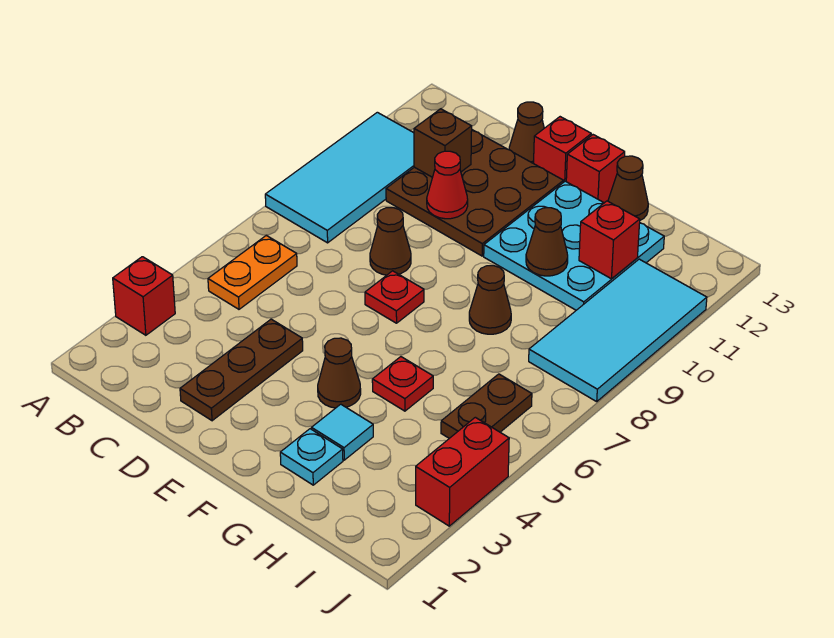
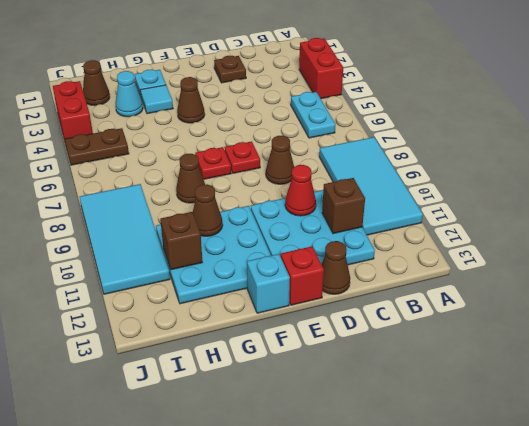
red brick A3 level 1 -> red brick A3:A4 level 1
orange plate B5:B6 level 1 -> cyan plate B5:B6 level 1
brown plate C10:E12 level 1 -> cyan plate C10:E12 level 1
brown plate D2:D4 level 1 -> brown plate D2 level 1
red brick F13 level 1 -> cyan brick F13 level 1
red plate G5 level 1 -> red plate F7 level 1
brown cone G13 level 1 -> brown cone I2 level 1
none -> cyan cone H3 level 1
red brick H11 level 2 -> brown brick H11 level 2
brown plate I5:I6 level 1 -> brown plate I5:J5 level 1

